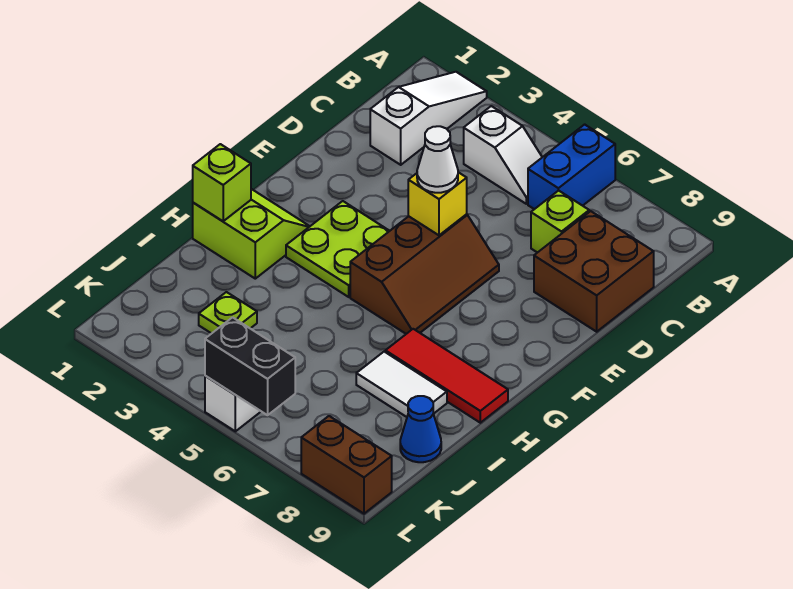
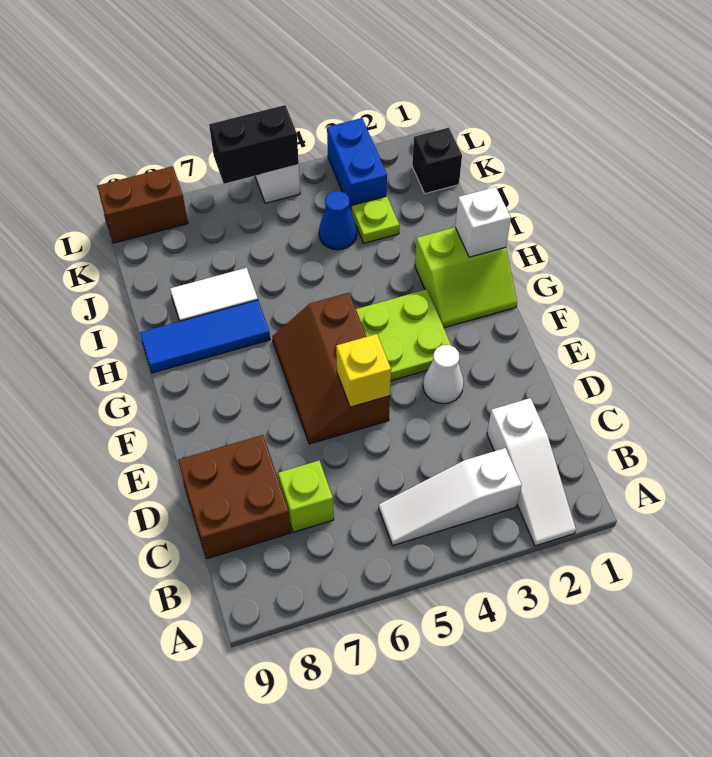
blue brick A6:B6 level 1 -> blue brick K3:L3 level 1
white slope B4:B5 level 1 top 4 -> white slope B3:B5 level 1 top 3
white cone E5 level 3 -> white cone E3 level 1
lime brick H1 level 2 -> white brick H1 level 2
red tile H7:H9 level 1 -> blue tile H7:H9 level 1
blue cone J9 level 1 -> blue cone J4 level 1
none -> black brick K1 level 1

